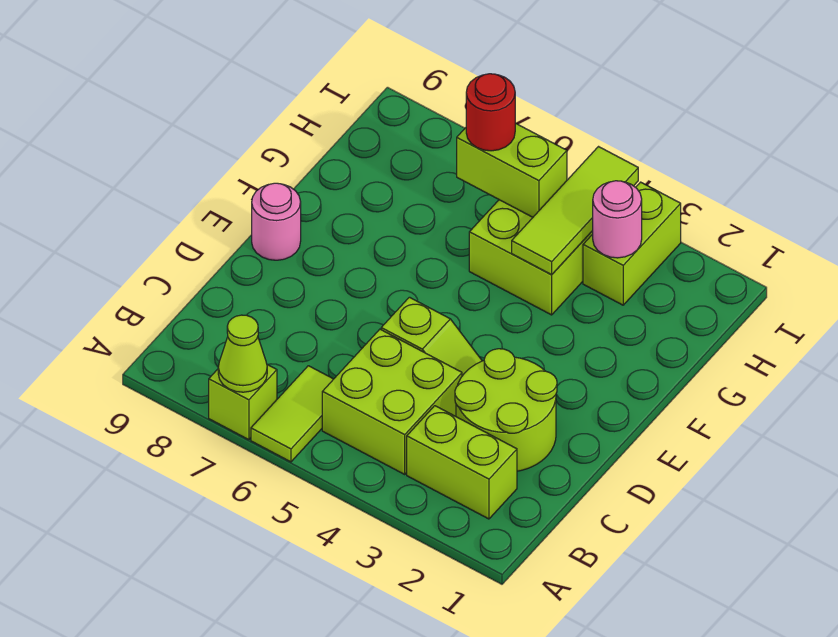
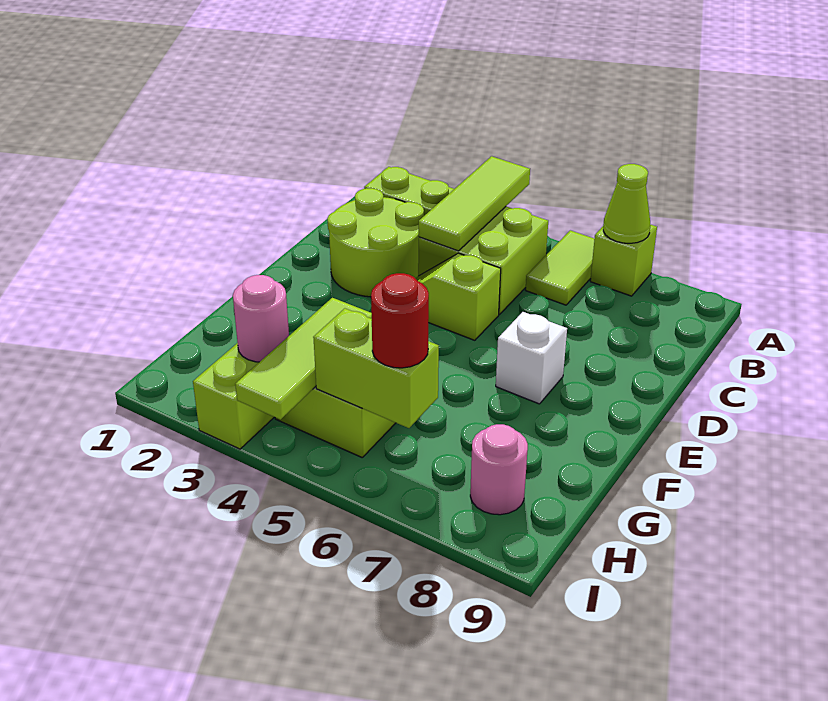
none -> lime tile A4:C4 level 2
none -> white brick E7 level 1
pink round brick E9 level 1 -> pink round brick H8 level 1

